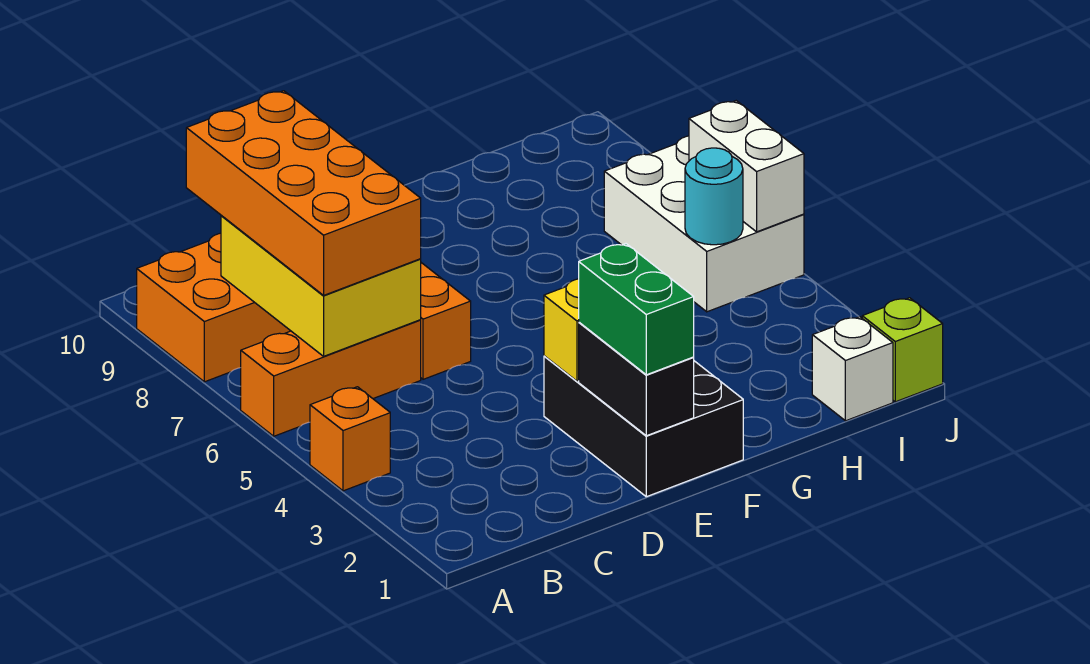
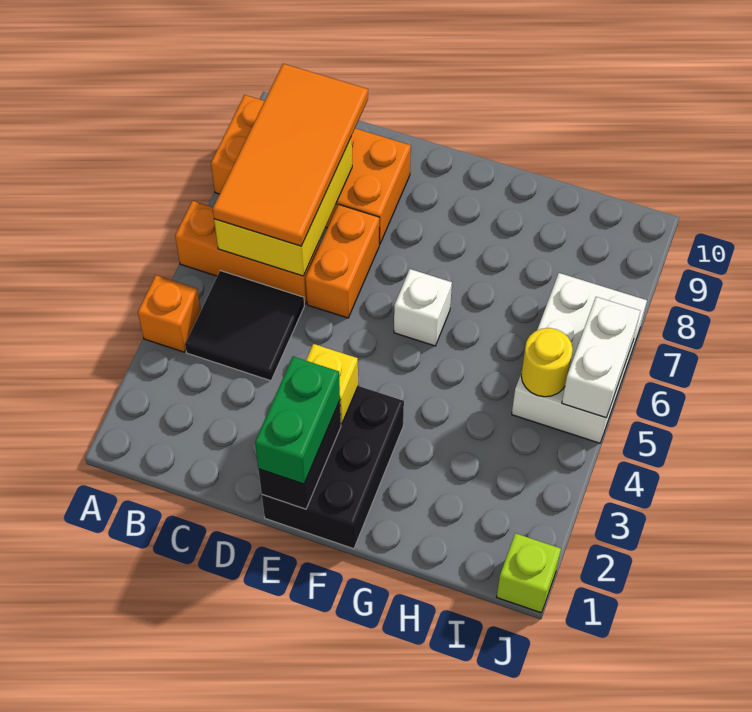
none -> black tile B4:C5 level 1
orange brick B6:C9 level 3 -> orange tile B6:C9 level 3
white brick I1 level 1 -> white brick F6 level 1
cyan round brick I5 level 2 -> yellow round brick I5 level 2

